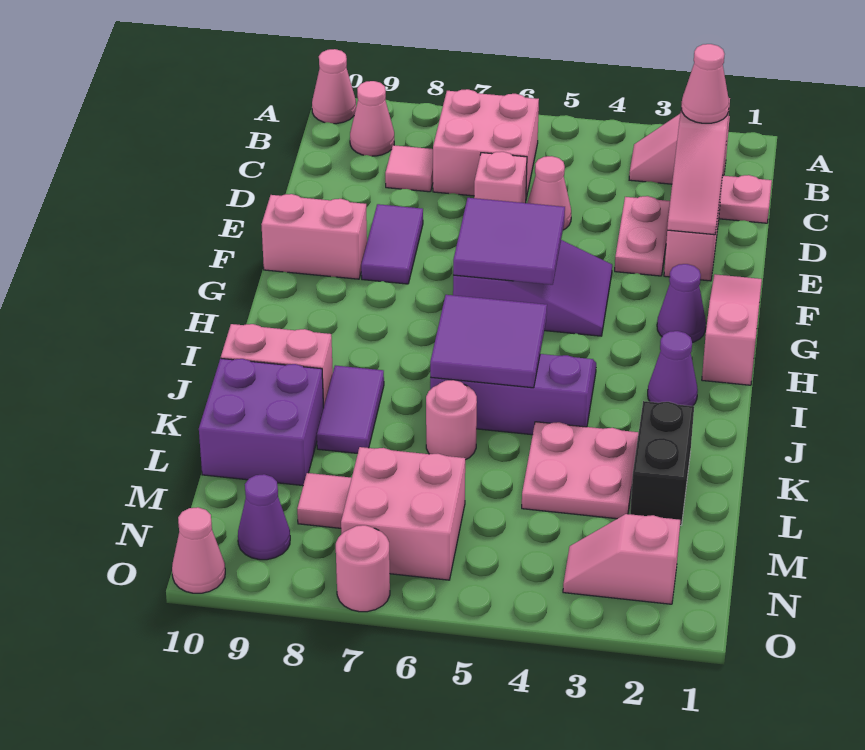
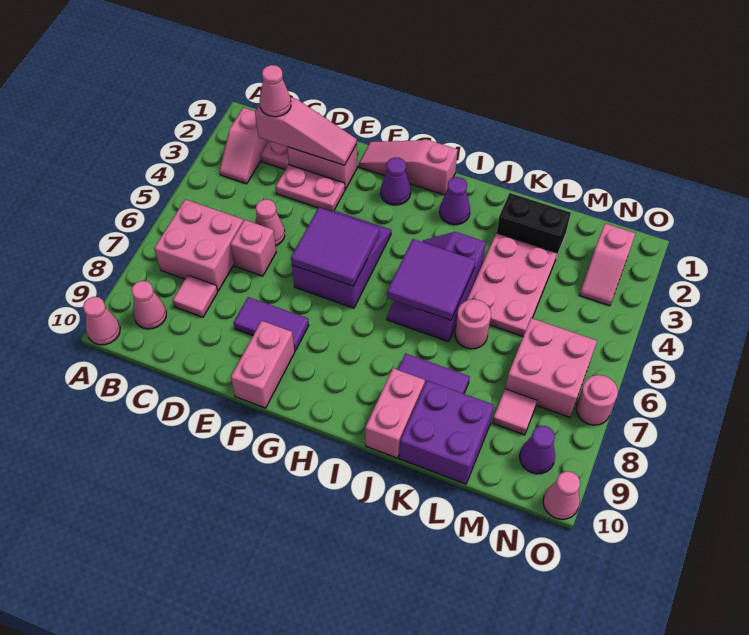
pink plate K3:L4 level 1 -> pink plate K3:L5 level 1

